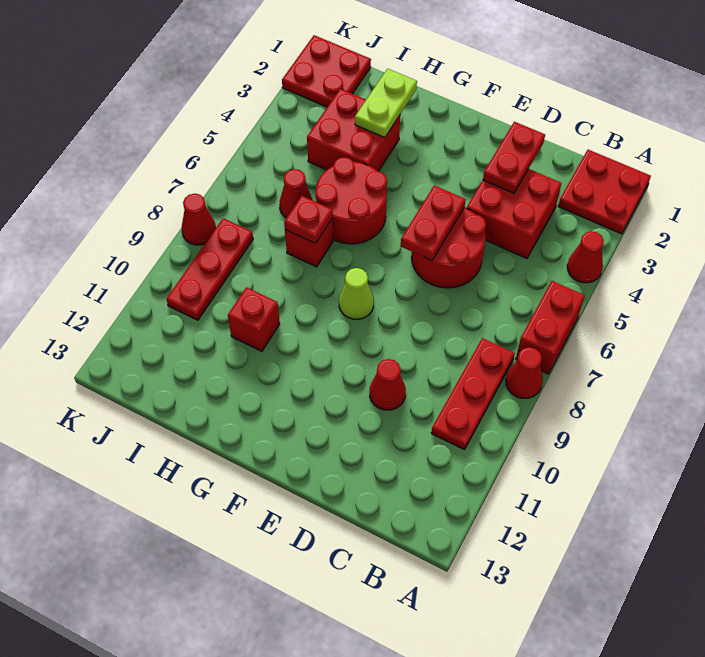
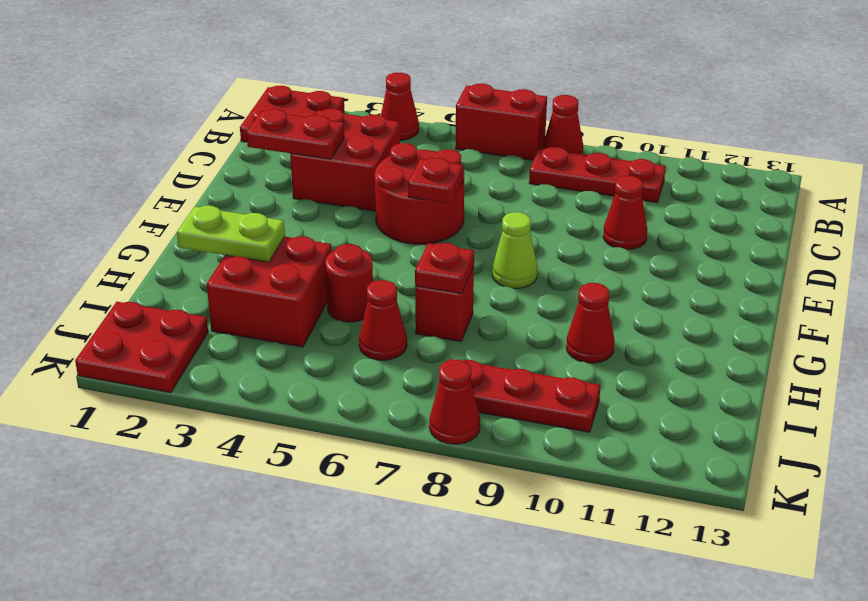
red plate E5:E6 level 2 -> red plate E6 level 2
red round brick G5:H6 level 1 -> red round brick H5 level 1
red brick H10 level 1 -> red cone H10 level 1

